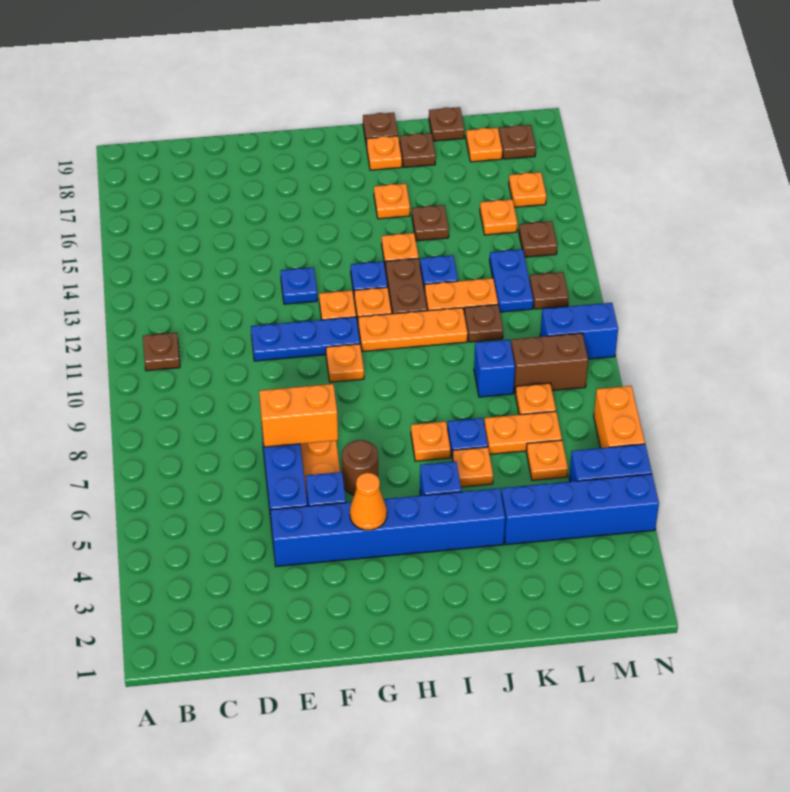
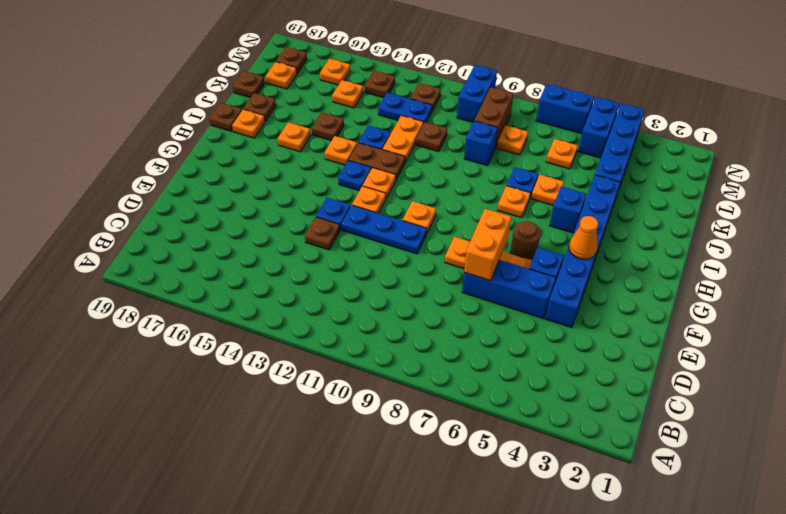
brown plate B11 level 1 -> brown plate E13 level 1
blue plate E11:G11 level 1 -> blue plate F10:F12 level 1
orange plate H11:J11 level 1 -> none
orange plate K7:L7 level 1 -> none
orange brick N6:N7 level 1 -> blue brick N6:N7 level 1

